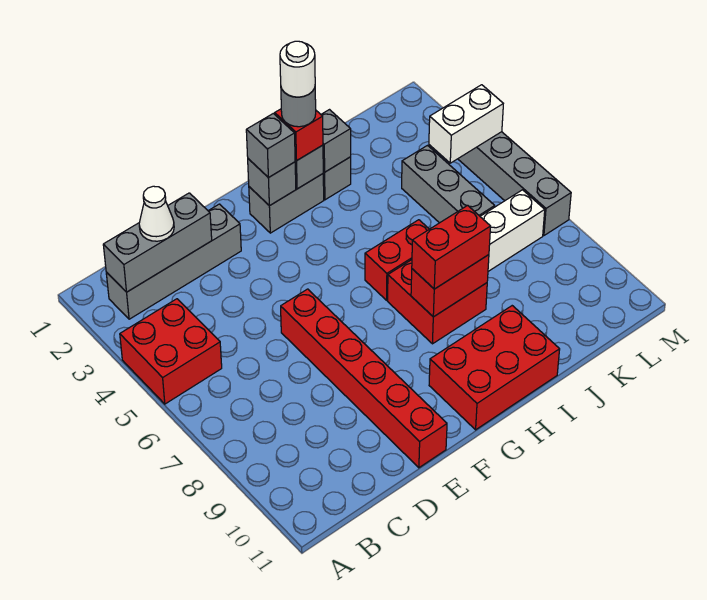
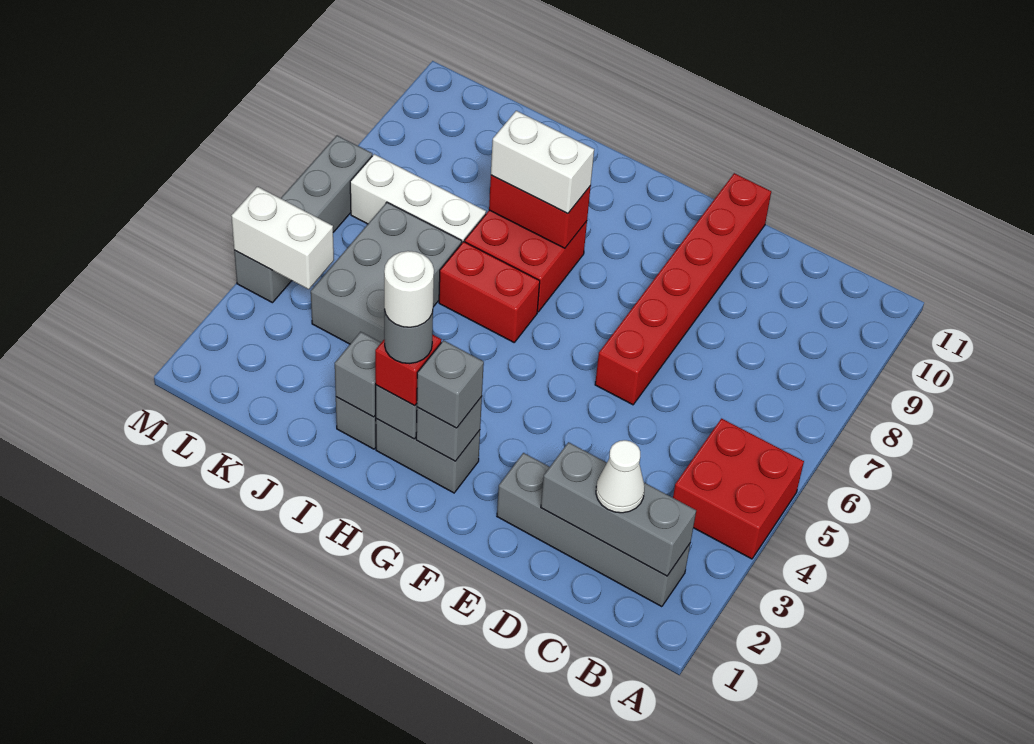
red brick G10:I11 level 1 -> none
red brick H8:I8 level 3 -> white brick H8:I8 level 3
grey brick K4:K6 level 1 -> grey brick J4:K6 level 1

